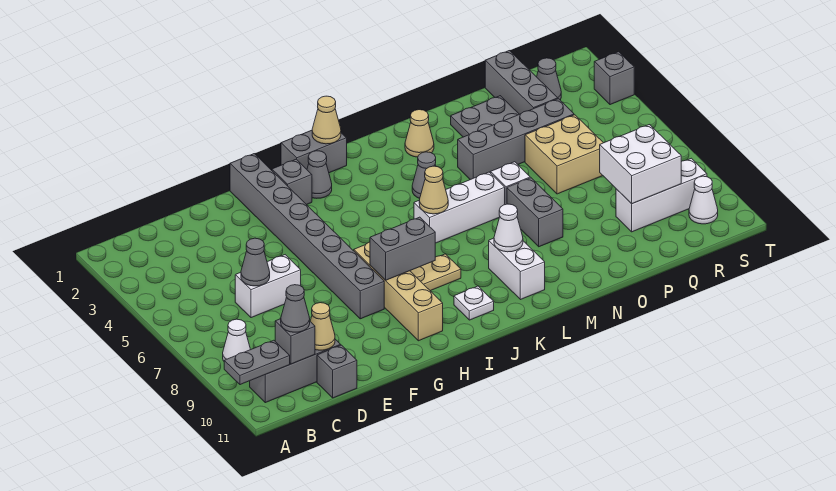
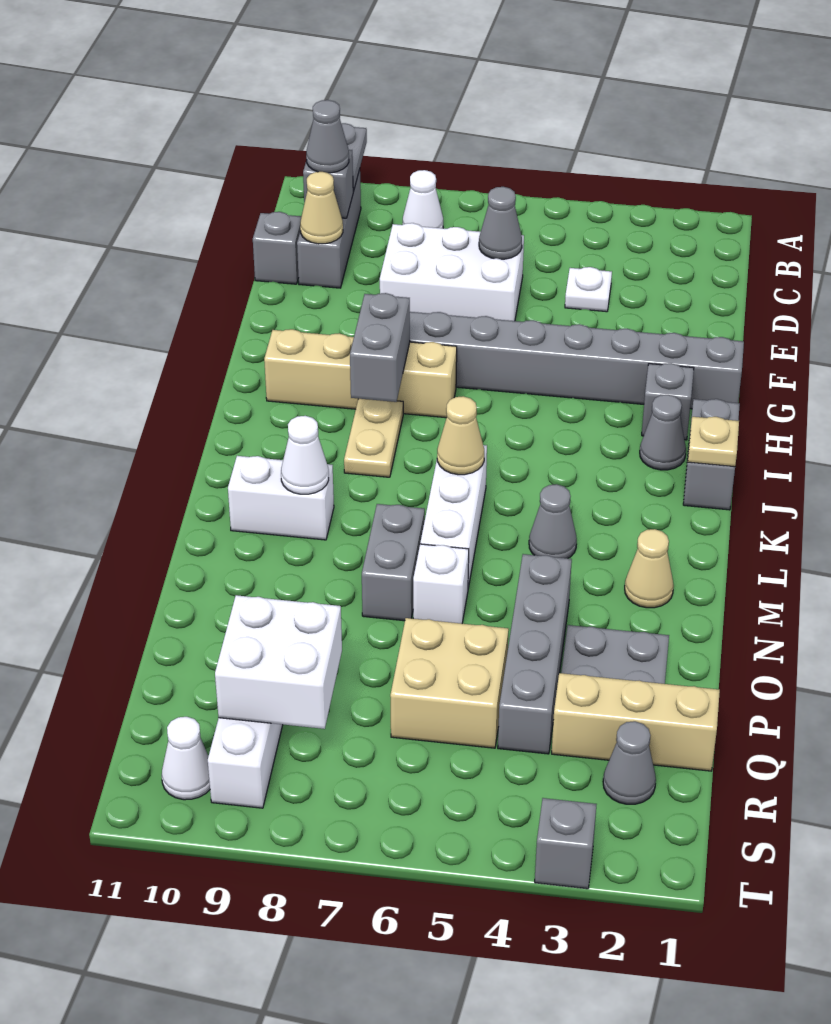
white brick D6:E6 level 1 -> white brick D6:E8 level 1
tan cone J1 level 2 -> tan plate J1 level 2
white plate J10 level 1 -> white plate D4 level 1
grey brick N7:N8 level 1 -> grey brick M7:N7 level 1
grey brick Q1:Q3 level 1 -> tan brick Q1:Q3 level 1

